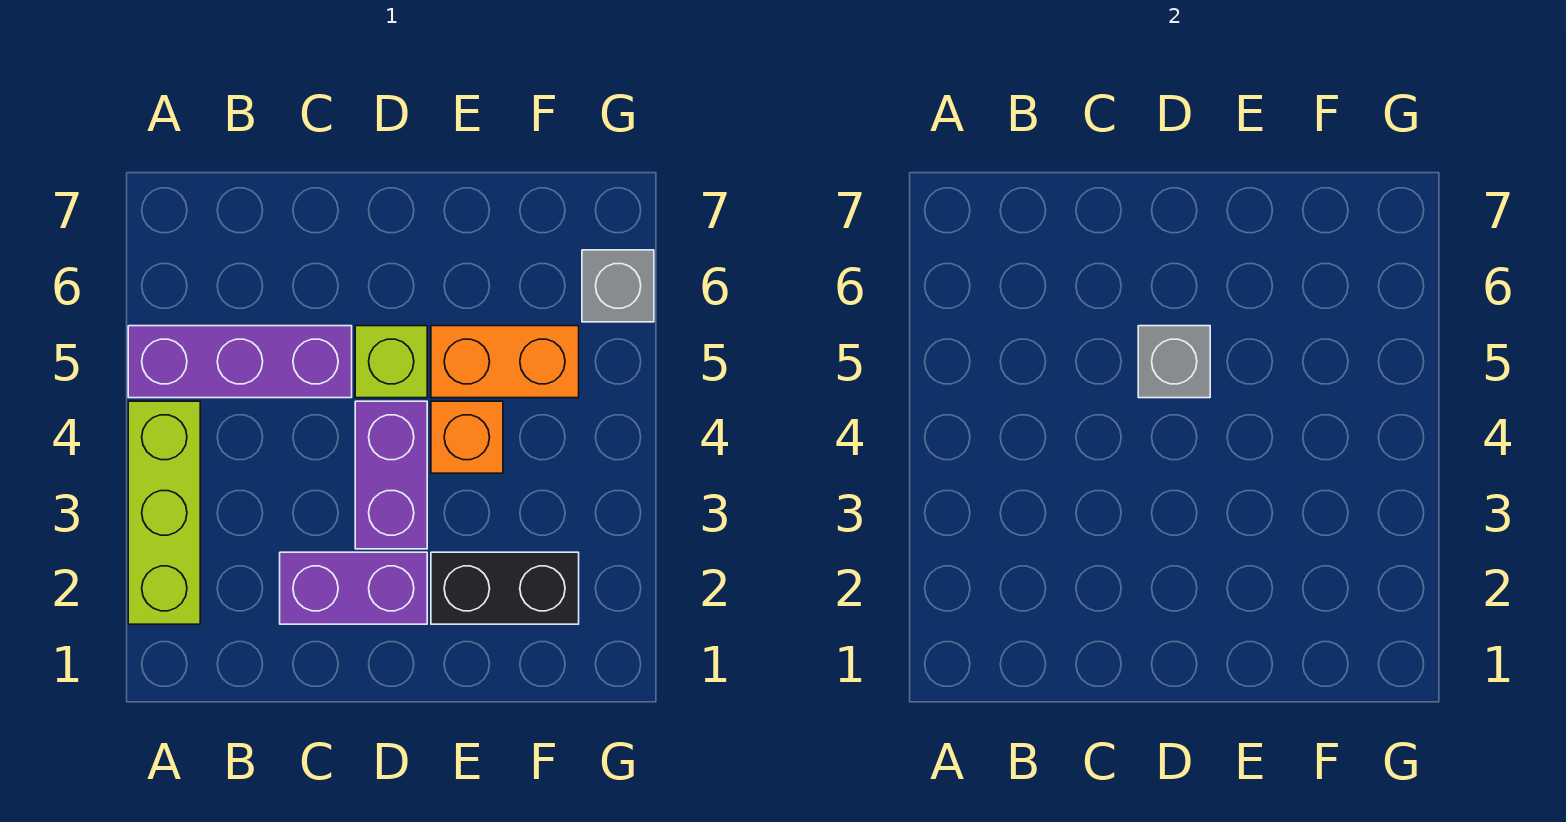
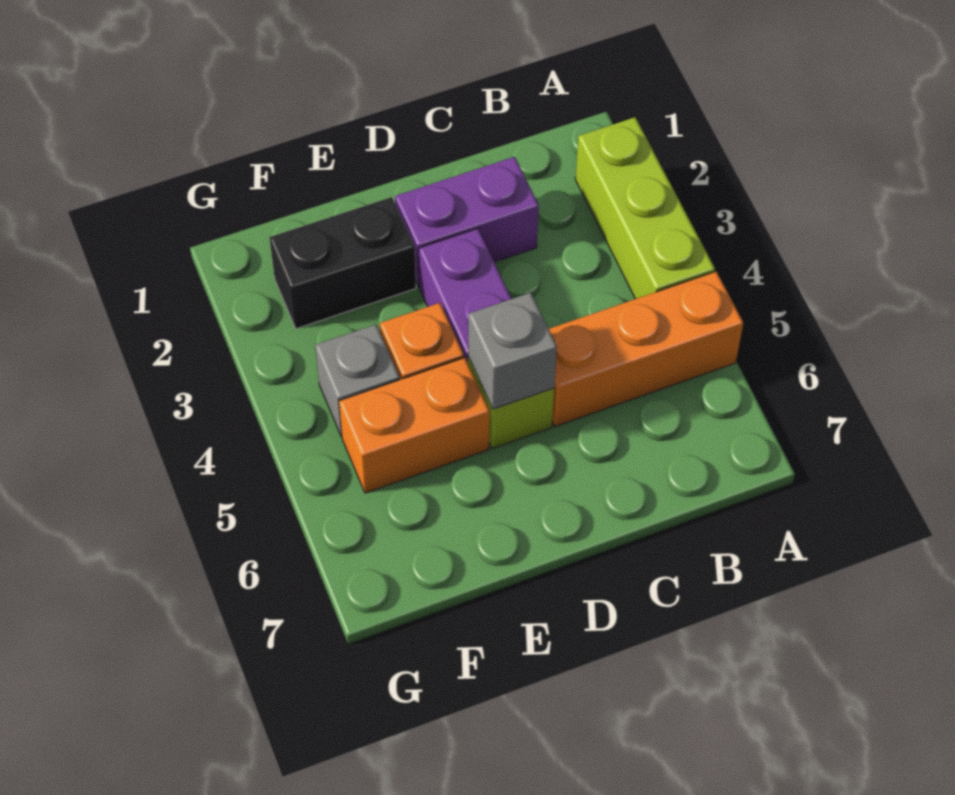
purple brick A5:C5 level 1 -> orange brick A5:C5 level 1
grey brick G6 level 1 -> grey brick F4 level 1

